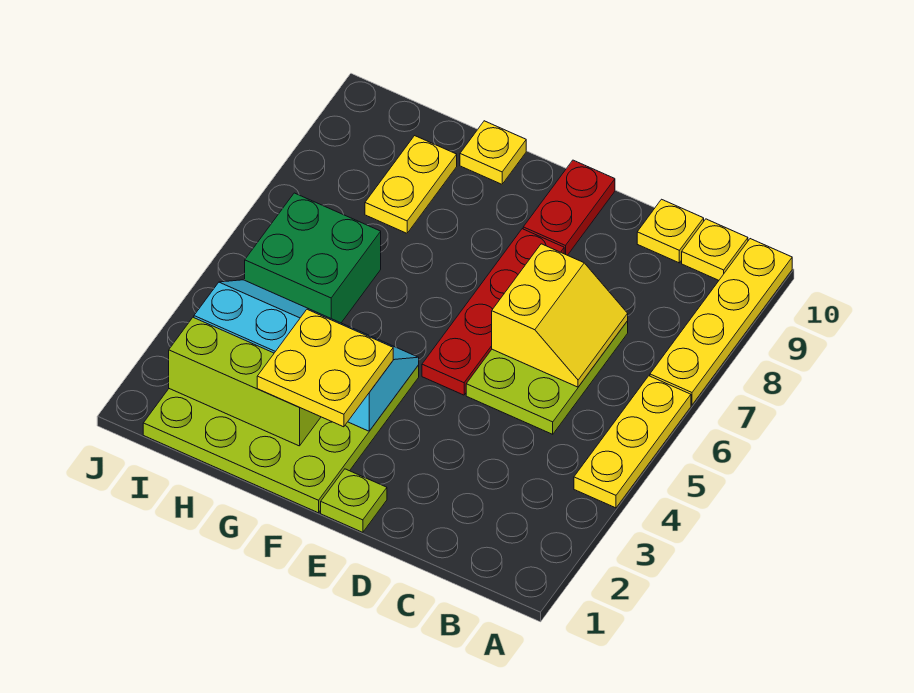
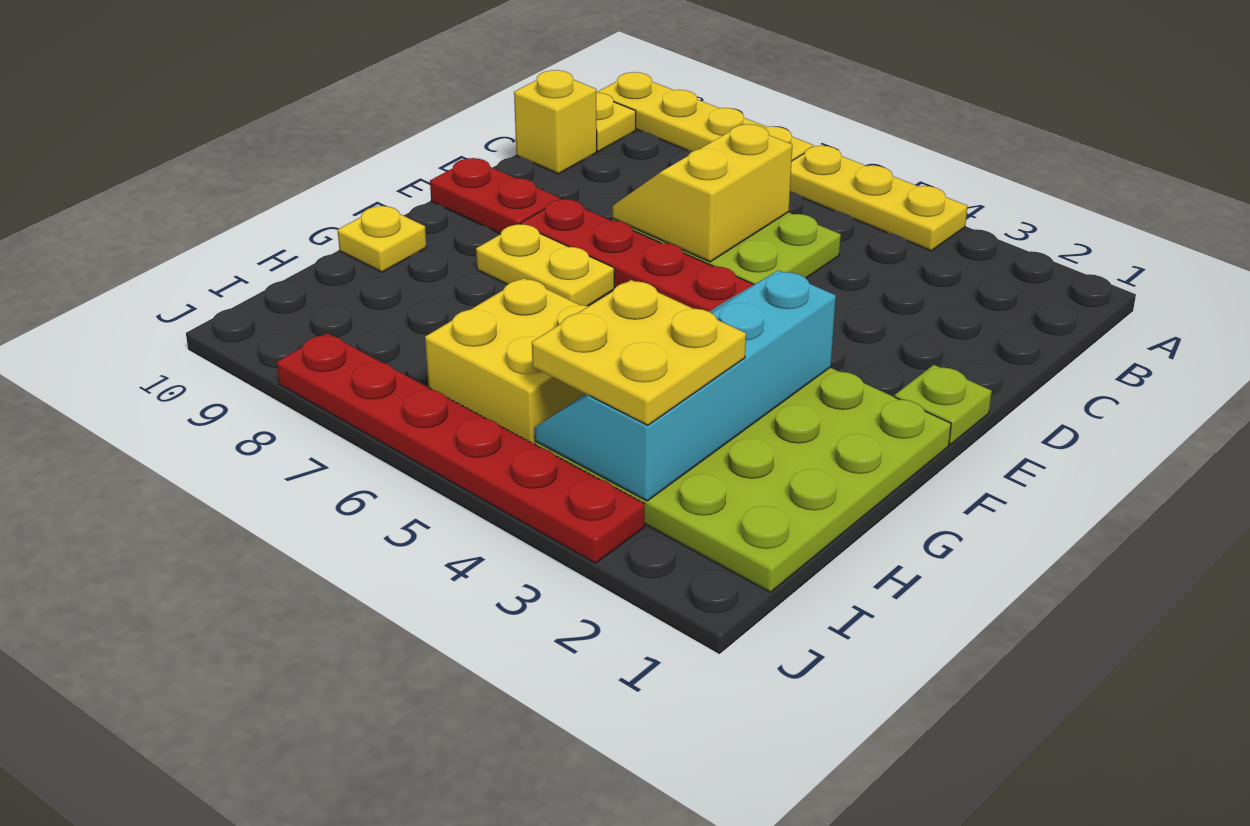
yellow slope C6:D7 level 2 top D -> yellow slope C6:D7 level 2 top 6
yellow plate C10 level 1 -> yellow brick C10 level 1
yellow plate F2:G3 level 3 -> yellow plate H3:I4 level 3
lime brick G2:I2 level 2 -> none
green brick H5:I6 level 1 -> yellow brick H5:I6 level 1
yellow plate H8:H9 level 1 -> yellow plate F7:F8 level 1
none -> red plate J3:J8 level 1

